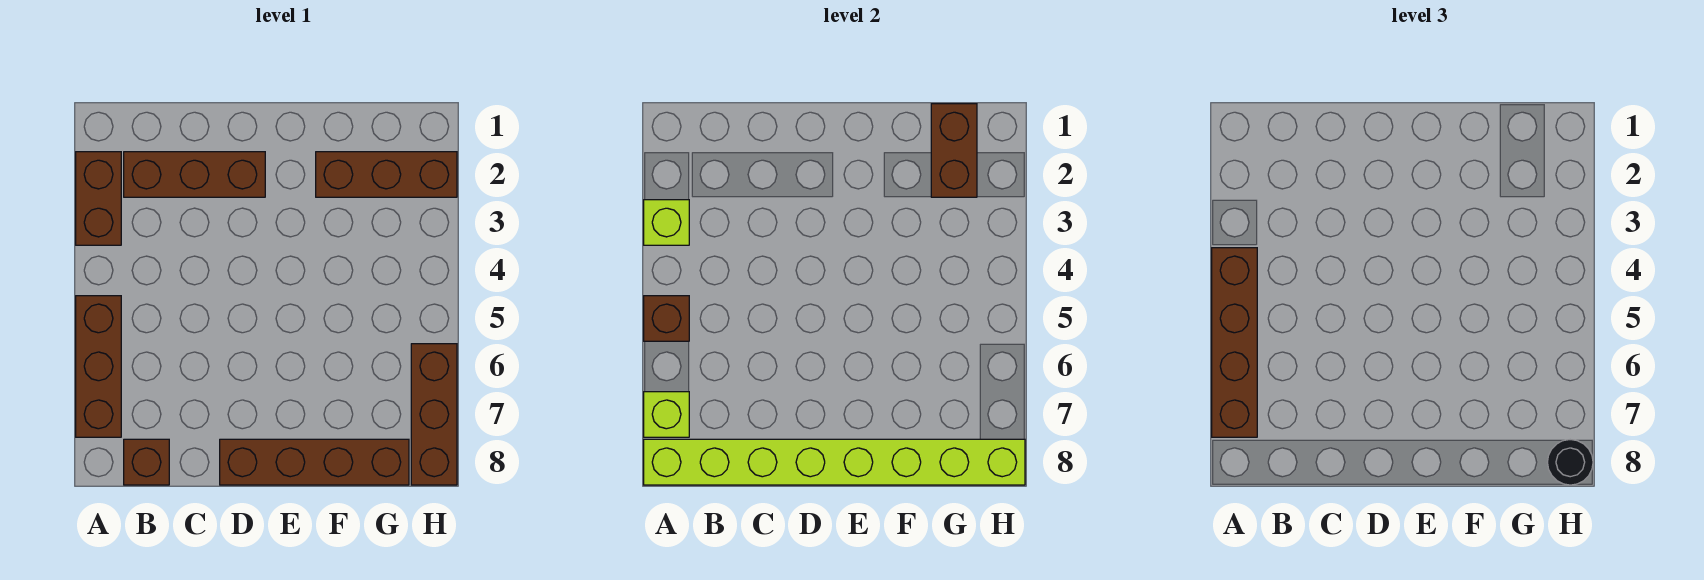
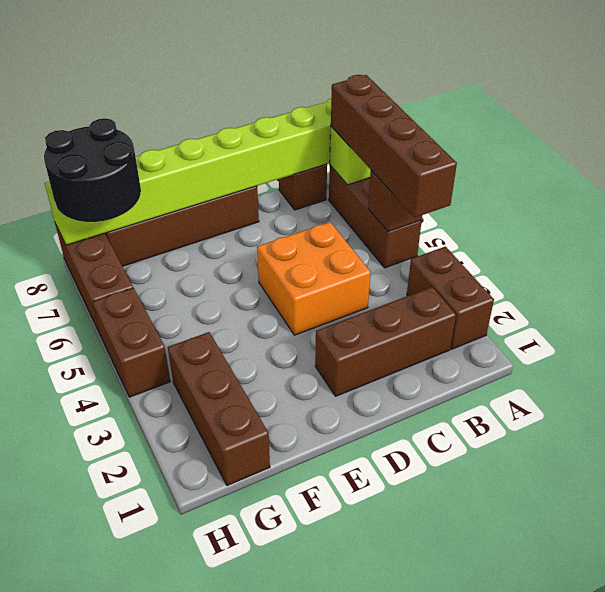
lime brick A3 level 2 -> none
none -> orange brick C4:D5 level 1
brown brick F2:H2 level 1 -> brown brick G1:G3 level 1
brown brick G1:G2 level 2 -> brown brick H4:H5 level 1
black round brick H8 level 3 -> black round brick G7:H8 level 3

